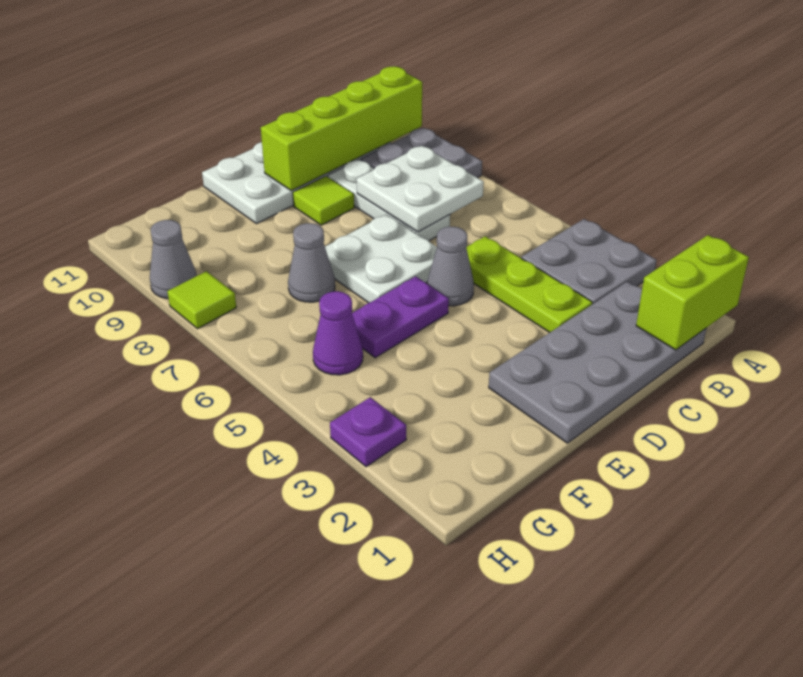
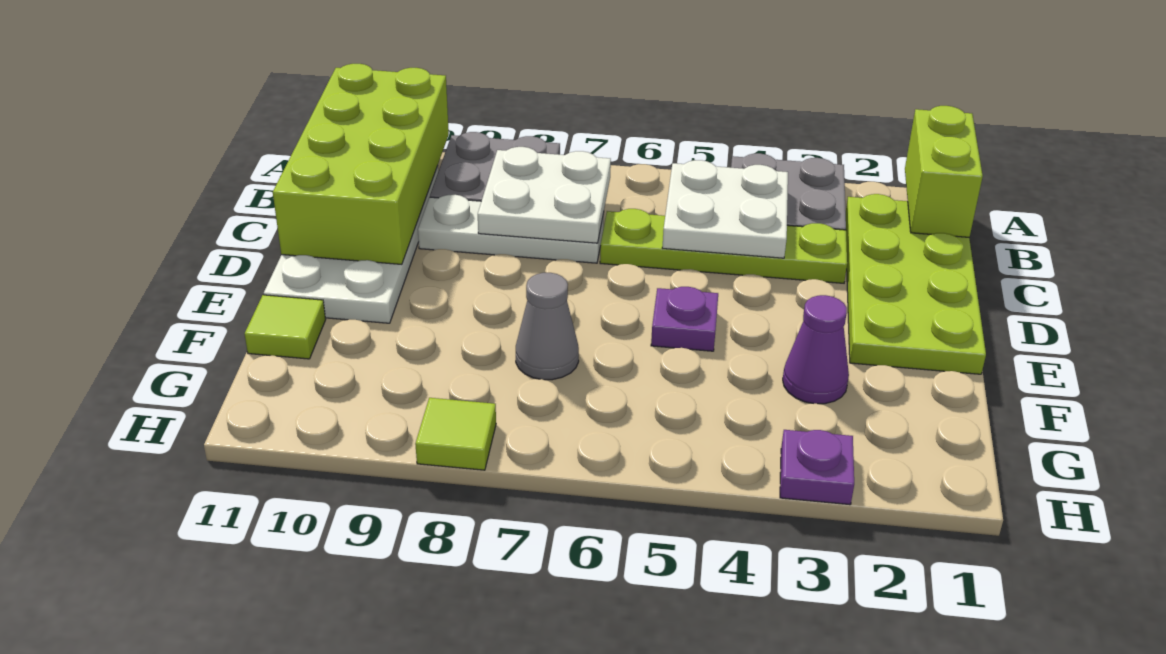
lime brick A10:D10 level 2 -> lime brick A10:D11 level 2
grey plate B1:E2 level 1 -> lime plate B1:E2 level 1
lime plate C3:C5 level 1 -> lime plate C3:C6 level 1
grey cone D5 level 1 -> none
white plate D6:E7 level 1 -> white plate B4:C5 level 2
lime tile D9 level 1 -> lime tile F11 level 1
purple plate E5:F5 level 1 -> purple plate E5 level 1
purple cone G5 level 1 -> purple cone F3 level 1
grey cone H9 level 1 -> none

